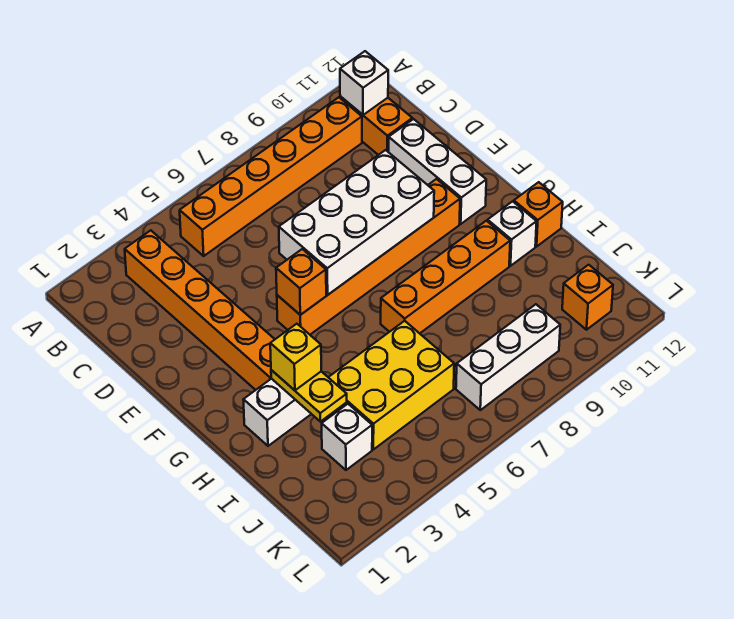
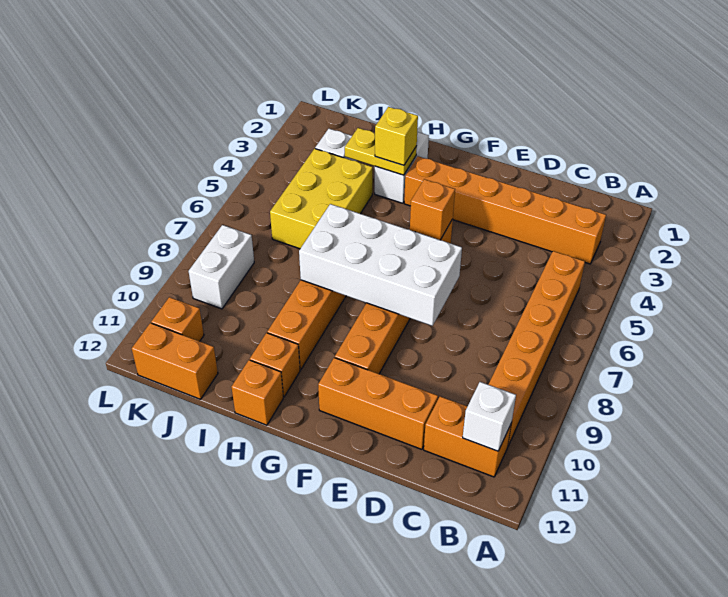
white brick D11:F11 level 1 -> orange brick D11:F11 level 1
white brick E6:F9 level 2 -> white brick E7:H8 level 2
white brick H11 level 1 -> orange brick H11 level 1
none -> orange brick J12:K12 level 1
white brick K7:K9 level 1 -> white brick K8:K9 level 1

